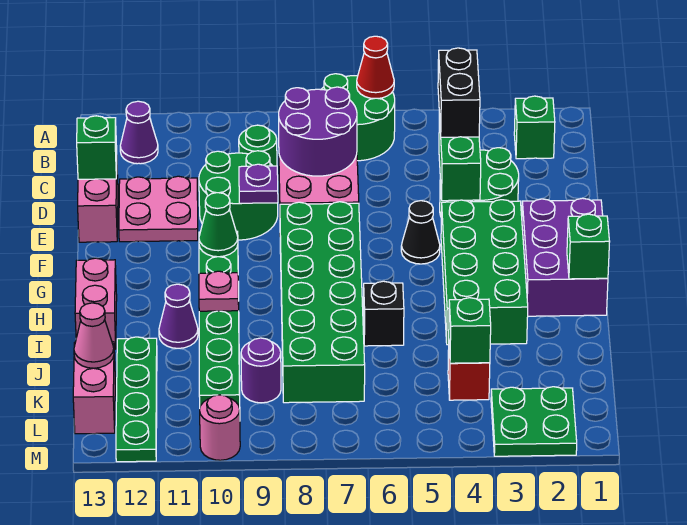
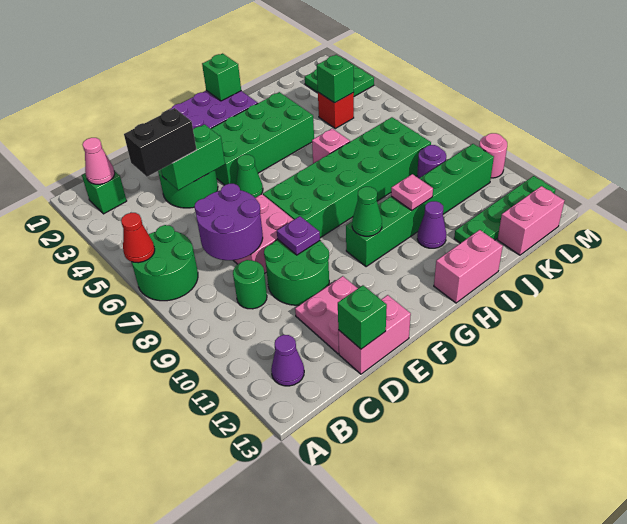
black cone F5 level 1 -> green cone F5 level 1
black brick I6 level 1 -> pink brick I6 level 1
pink cone K13 level 2 -> pink cone B2 level 2

